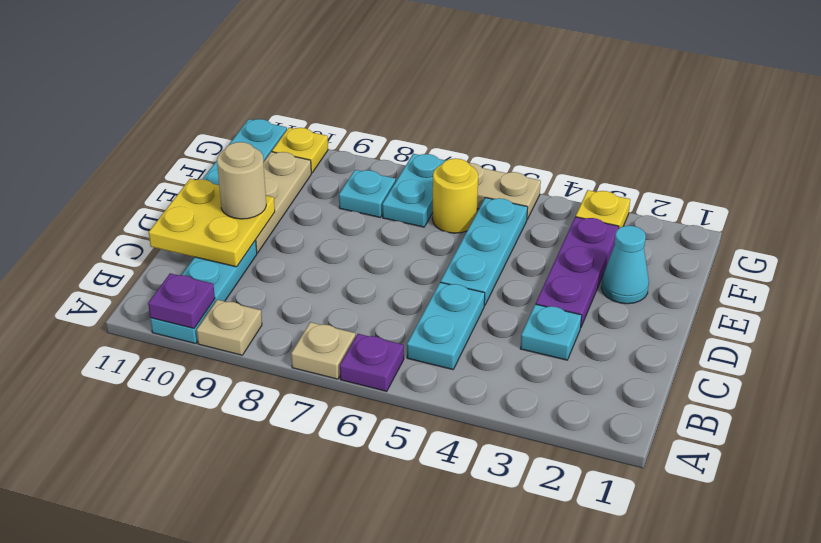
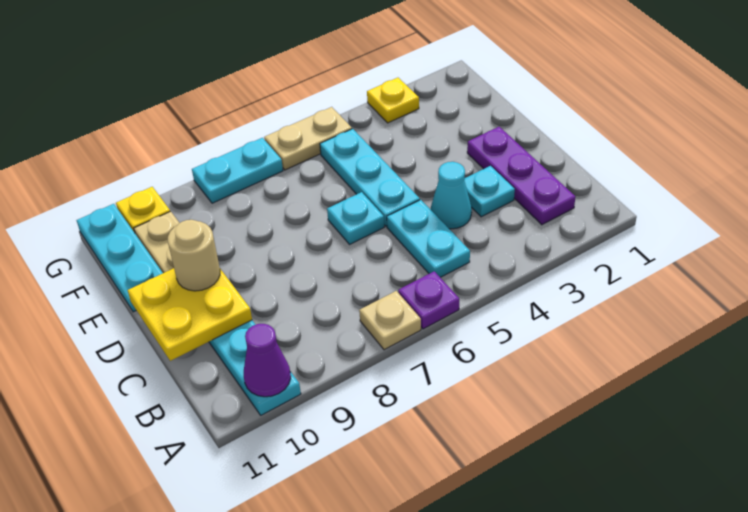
tan plate A9 level 1 -> none
purple plate A10 level 2 -> purple cone A10 level 2
purple plate D3:F3 level 1 -> purple plate B2:D2 level 1
cyan cone E2 level 1 -> cyan cone C4 level 1
yellow round brick F6 level 1 -> none
cyan plate F7:G7 level 1 -> cyan plate G7:G8 level 1
cyan plate F8 level 1 -> cyan plate D6 level 1

